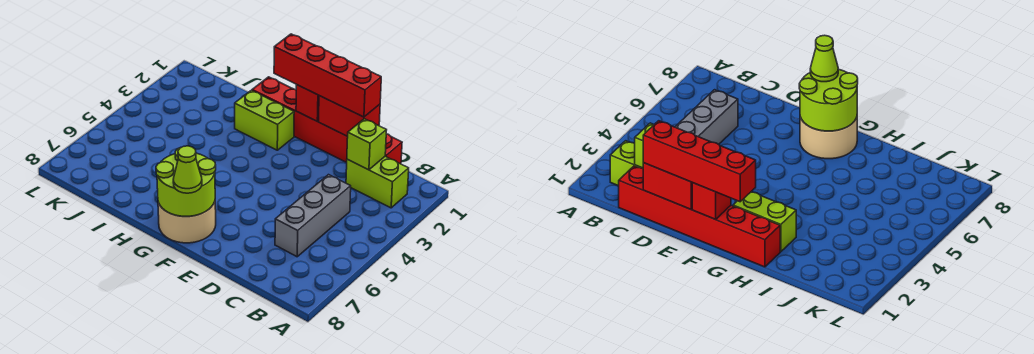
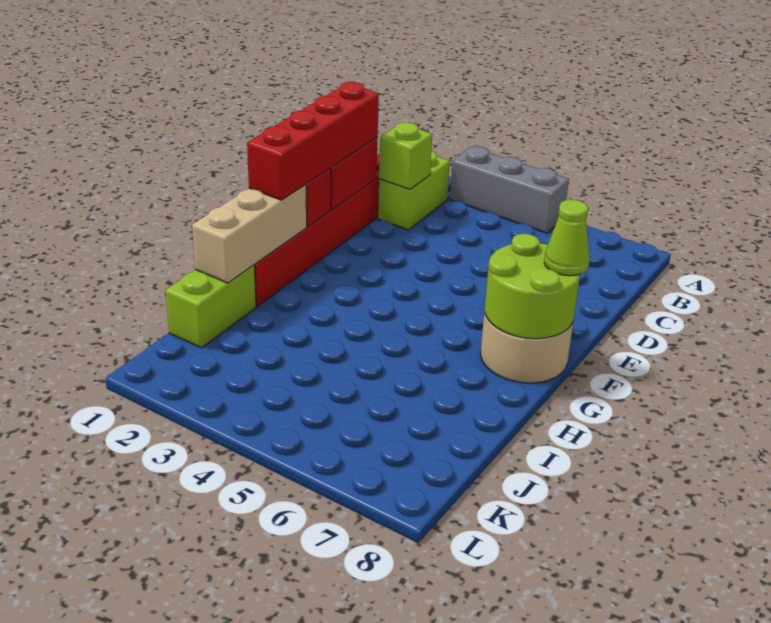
grey brick C4:C6 level 1 -> grey brick A3:A5 level 1
none -> tan brick G1:I1 level 2
lime brick G2:H2 level 1 -> lime brick I1:J1 level 1

